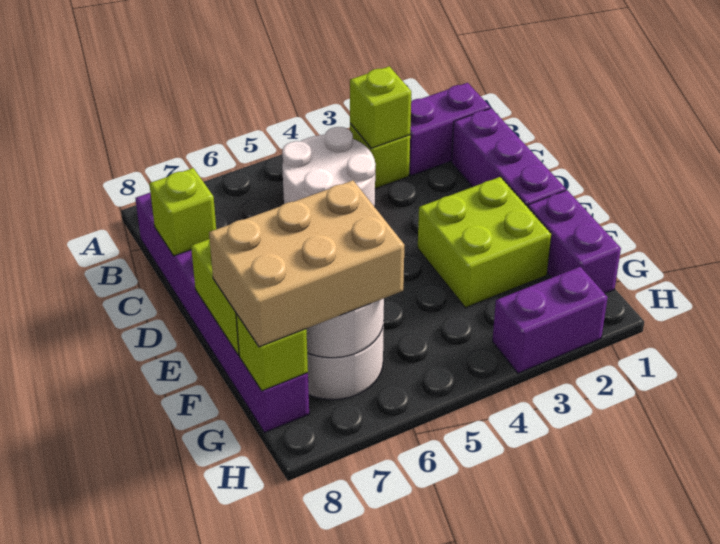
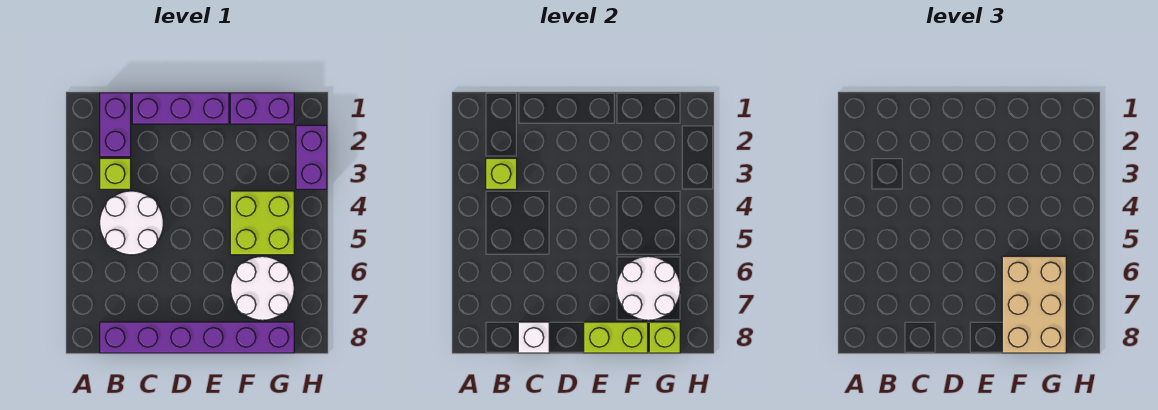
lime brick C8 level 2 -> white brick C8 level 2
lime brick E2:F3 level 1 -> lime brick F4:G5 level 1

